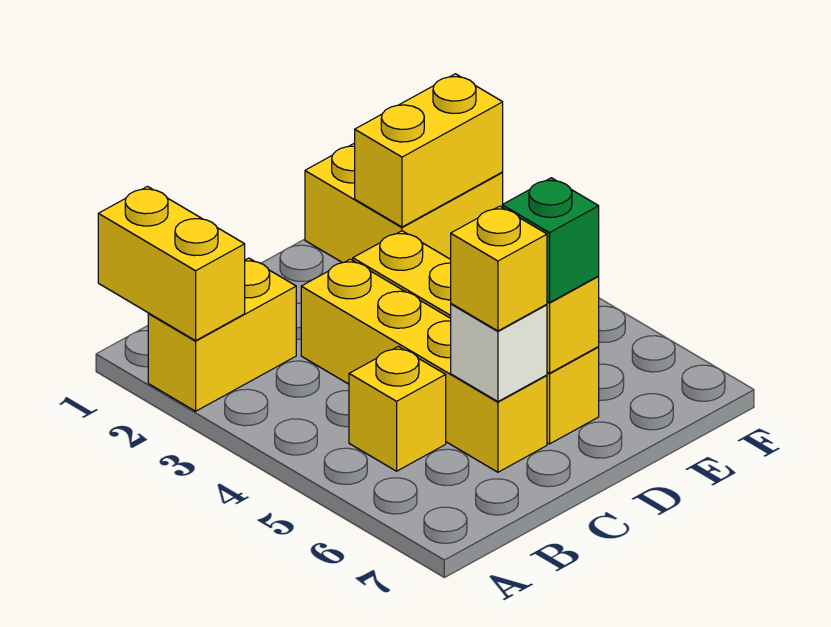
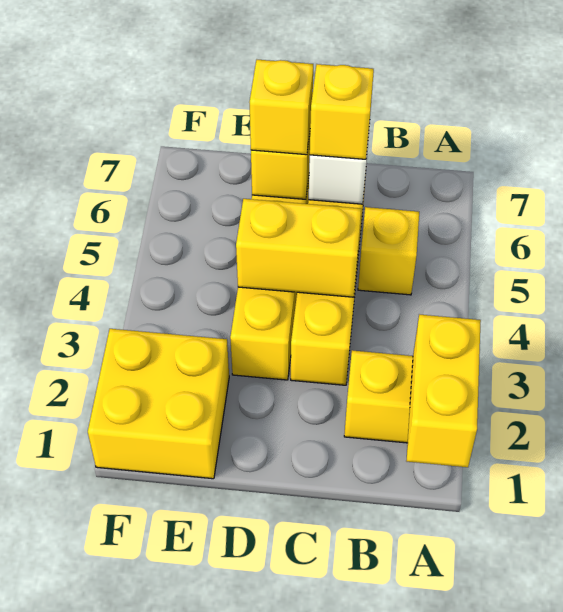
green brick D6 level 3 -> yellow brick D6 level 3
yellow brick E2:F2 level 2 -> yellow brick C4:D4 level 2

